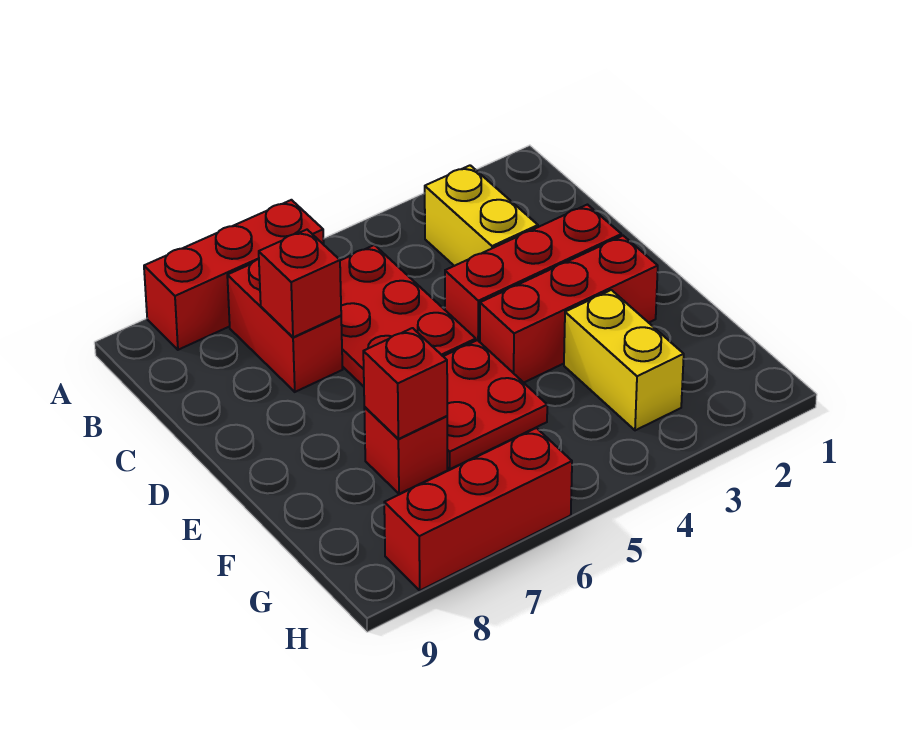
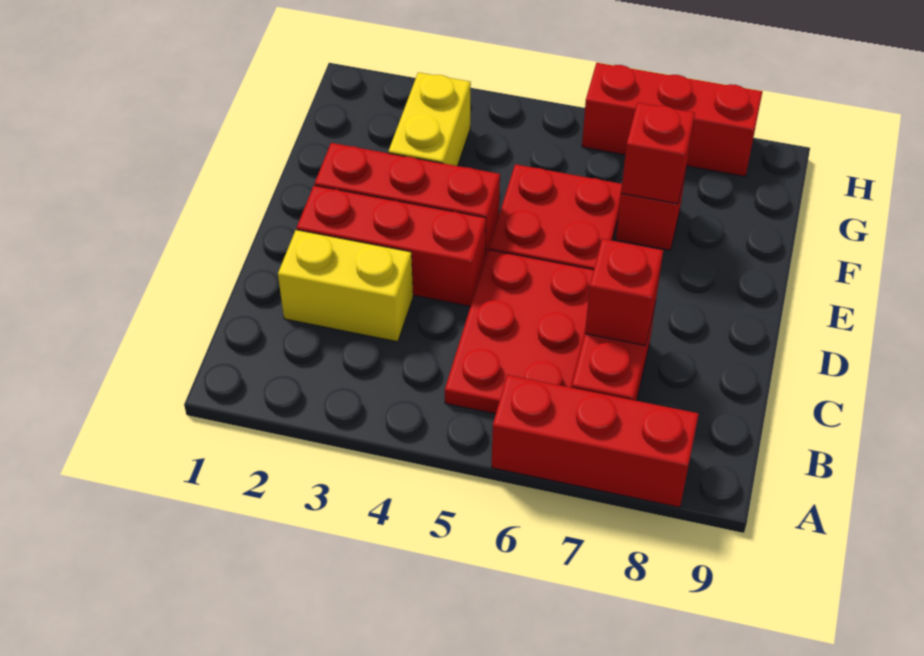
yellow brick B3:C3 level 1 -> yellow brick C2:C3 level 1

